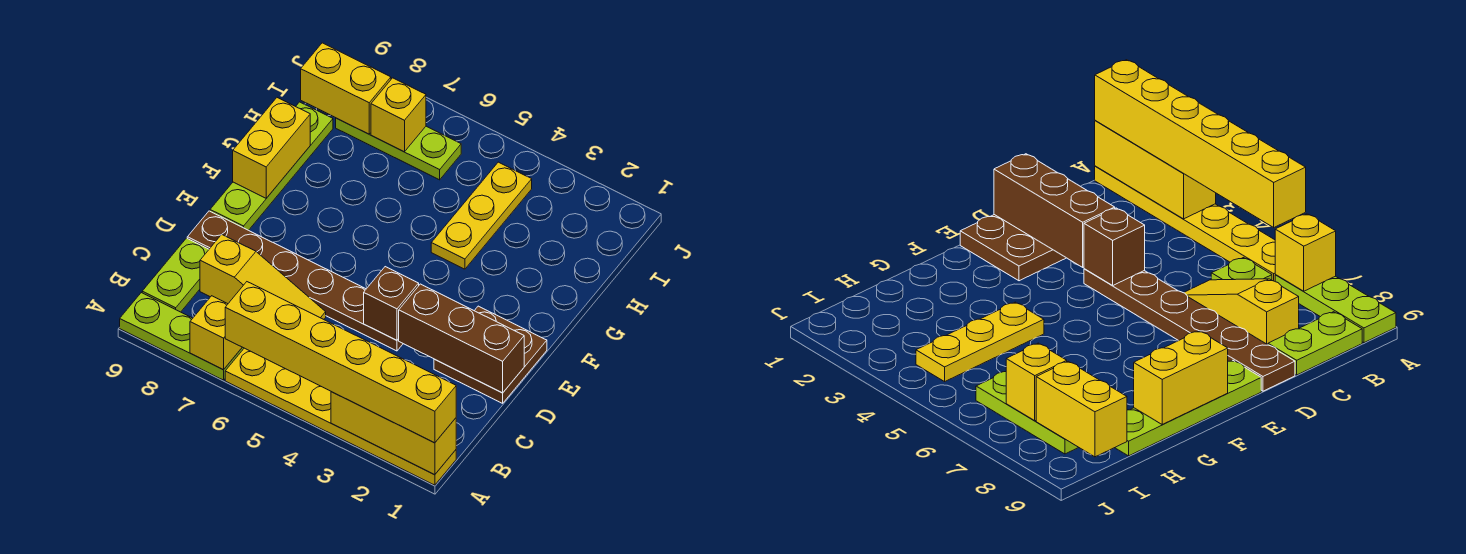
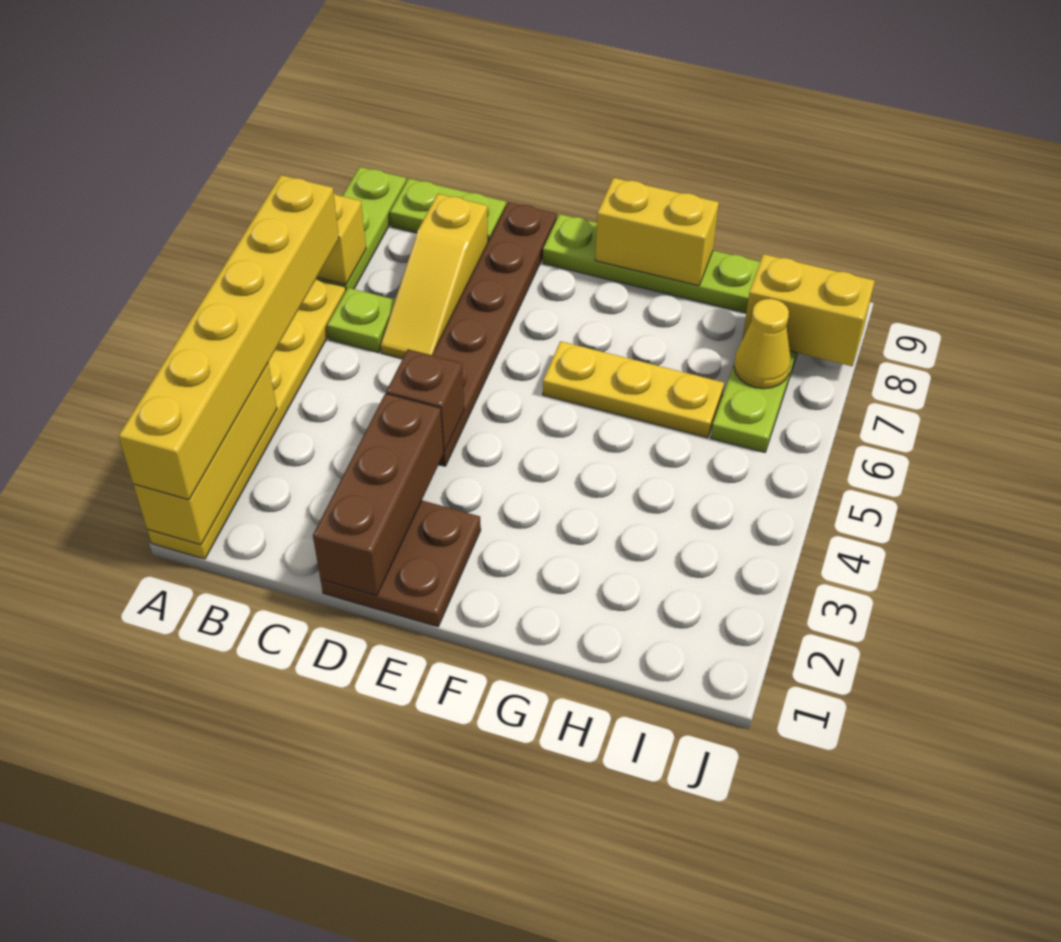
yellow plate G4:I4 level 1 -> yellow plate F6:H6 level 1
yellow brick I7 level 2 -> yellow cone I7 level 2
yellow brick I8:I9 level 2 -> yellow brick I8:J8 level 2

